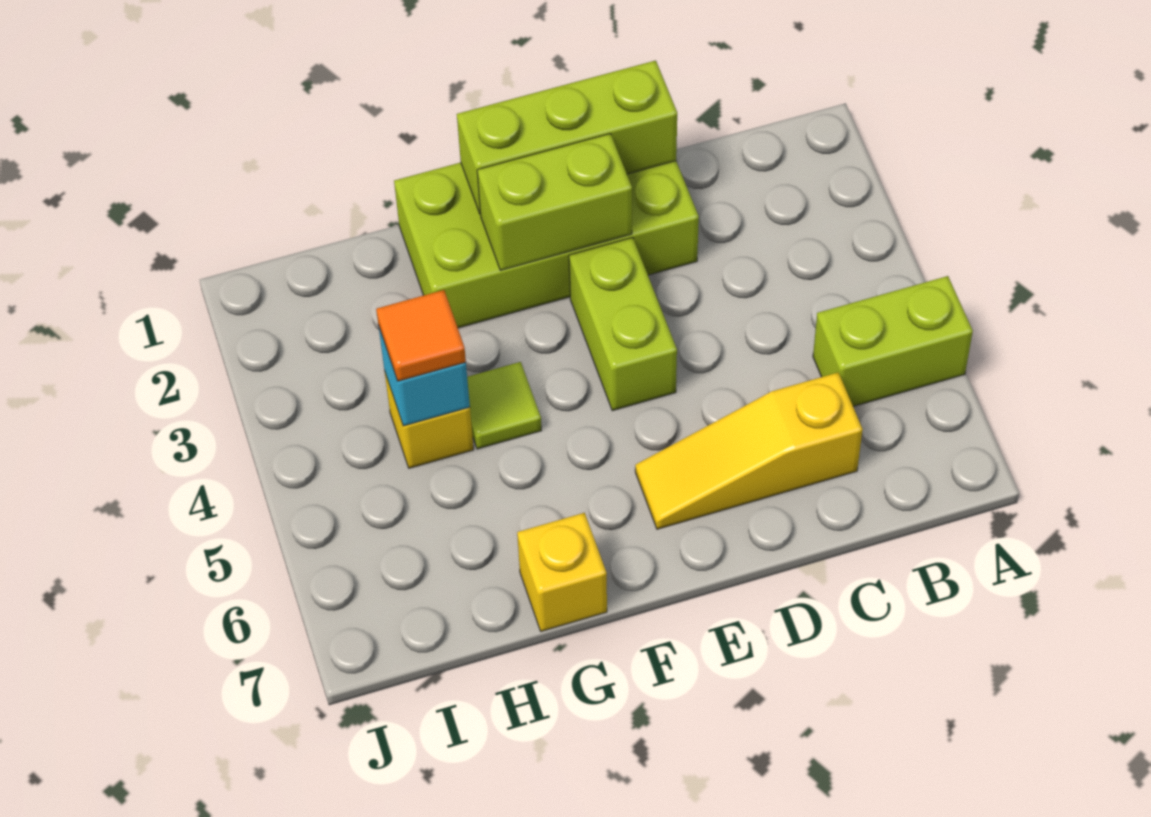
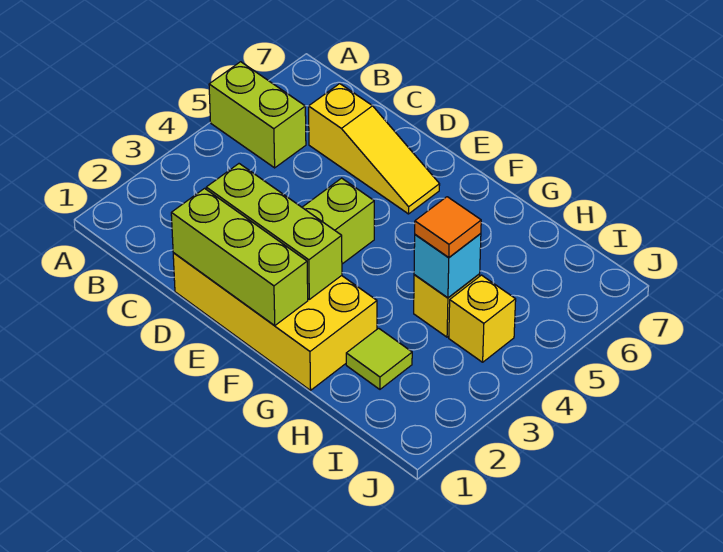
lime brick D1:G2 level 1 -> yellow brick D1:G2 level 1
lime brick E2:F2 level 2 -> lime brick D2:F2 level 2
lime tile G4 level 1 -> lime tile H2 level 1
yellow brick G7 level 1 -> yellow brick I4 level 1

